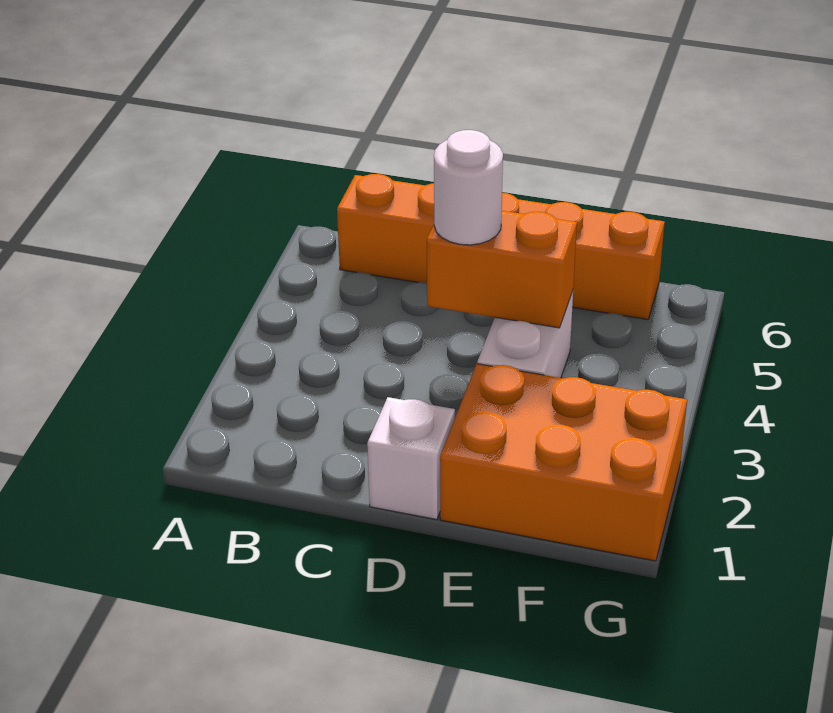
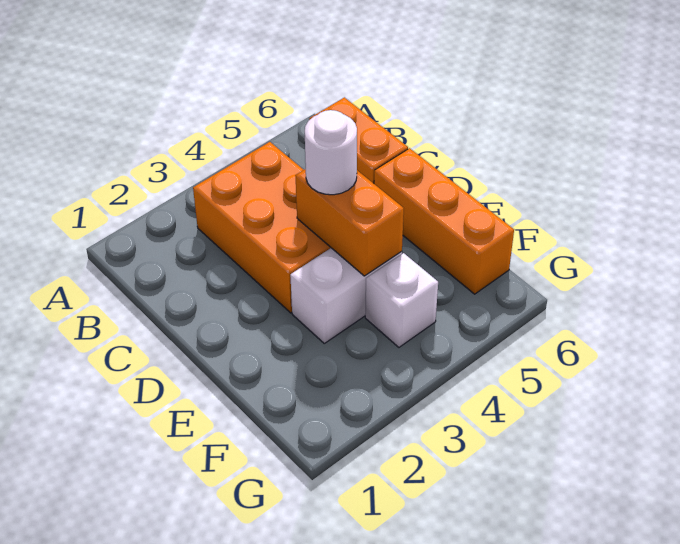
white brick D1 level 1 -> white brick F4 level 1
orange brick E1:G2 level 1 -> orange brick B3:D4 level 1

